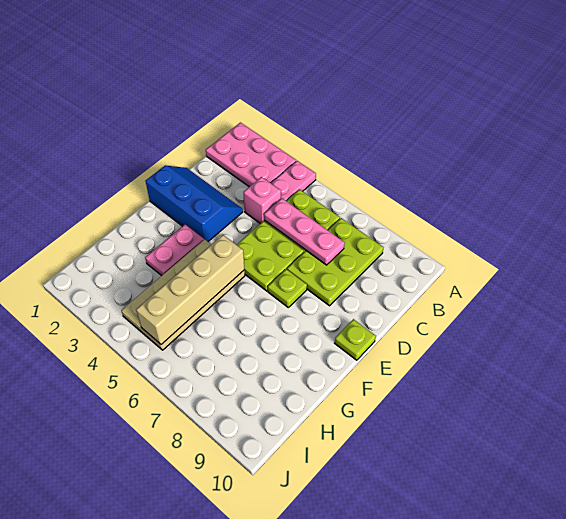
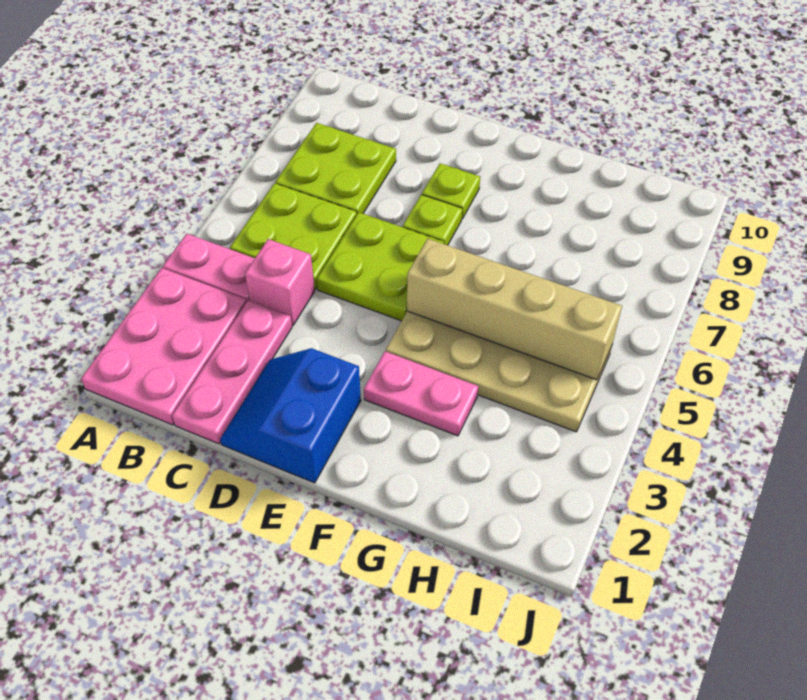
lime plate B7:D8 level 1 -> lime plate B7:C8 level 1
pink plate C5:C7 level 2 -> pink plate C1:C3 level 1
blue slope D1:E3 level 1 top E -> blue slope D1:E2 level 1 top E
lime plate E10 level 1 -> lime plate E8 level 1

